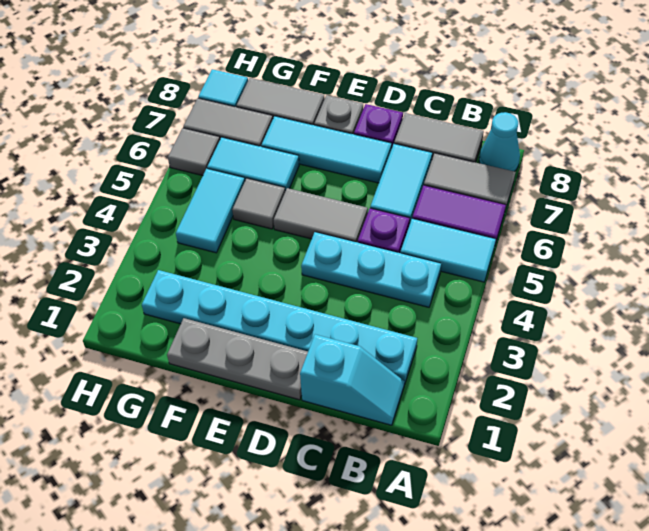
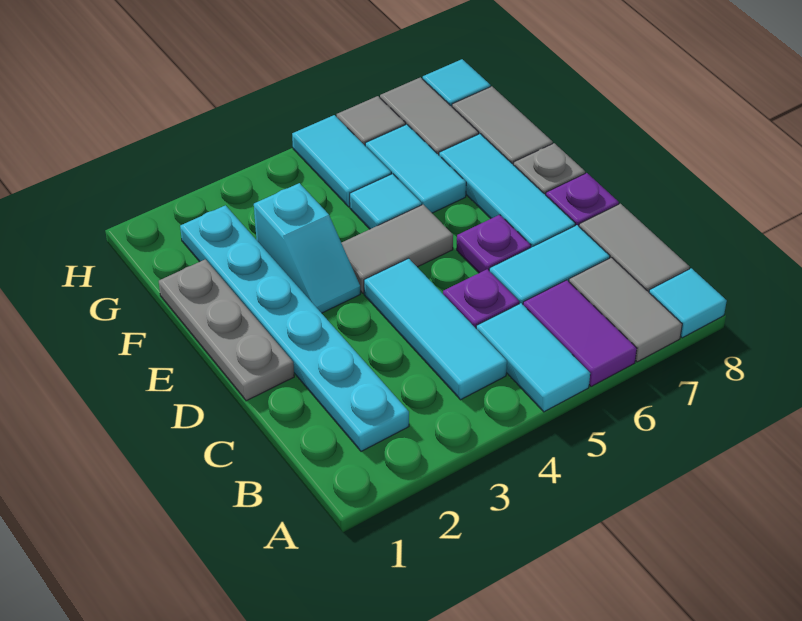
cyan cone A8 level 1 -> cyan tile A8 level 1
cyan slope B1:C1 level 1 top C -> cyan slope E3:F3 level 1 top F
cyan plate B4:D4 level 1 -> cyan tile B4:D4 level 1
grey tile D5:E5 level 1 -> grey tile E4:E5 level 1
none -> purple plate D6 level 1
grey tile F5 level 1 -> cyan tile F5 level 1
cyan tile G4:G5 level 1 -> cyan tile G5:H5 level 1

